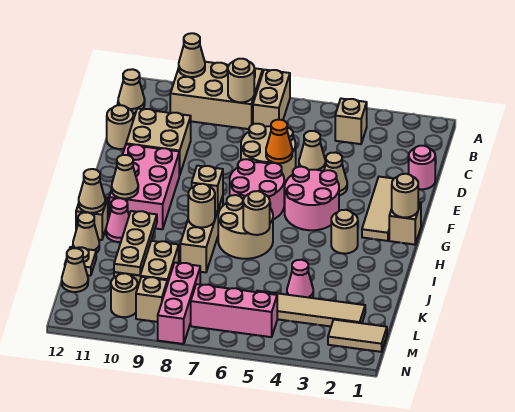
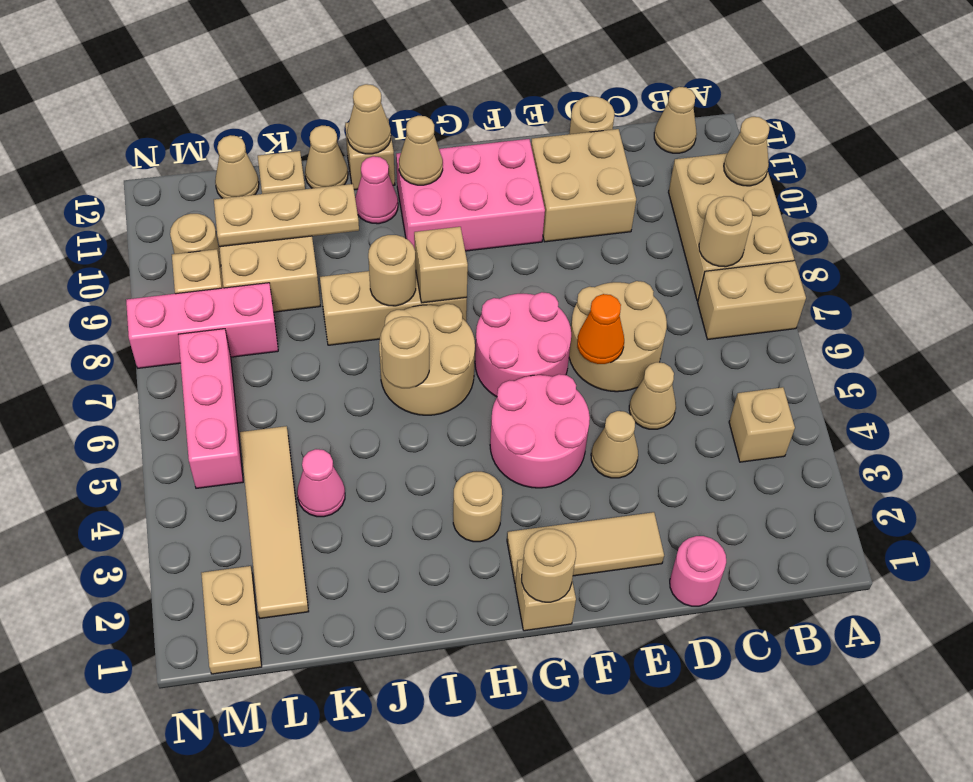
tan tile M1:M2 level 1 -> tan plate M1:M2 level 1

